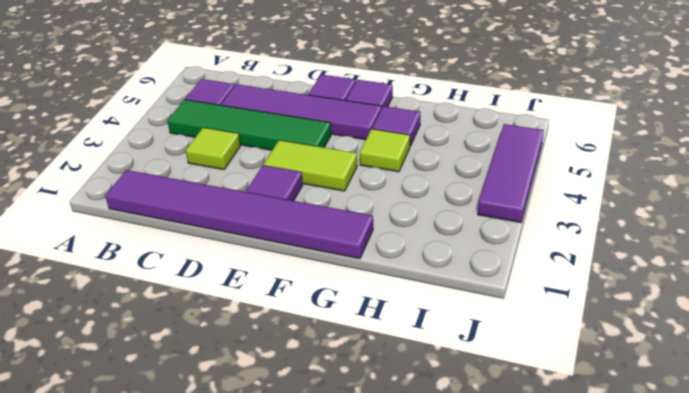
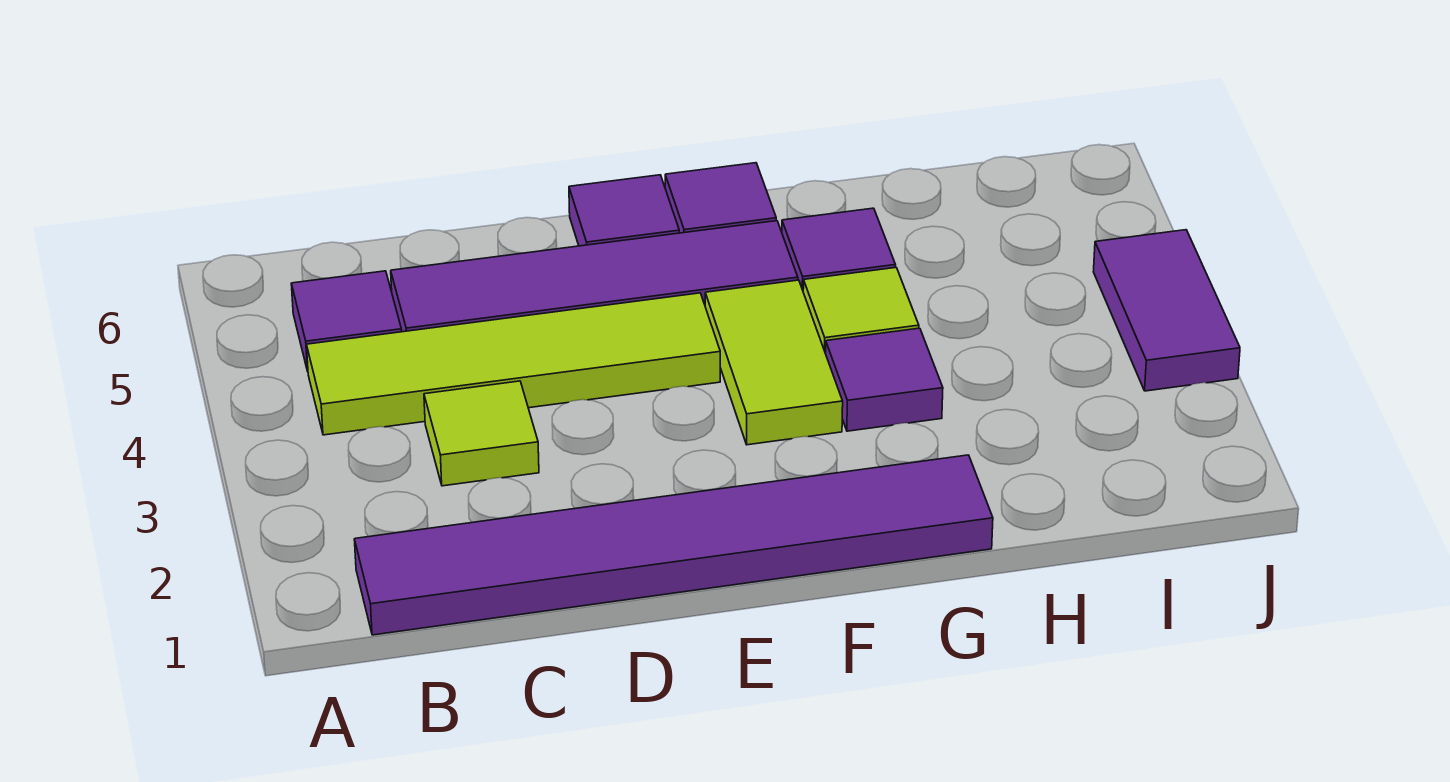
green tile B4:E4 level 1 -> lime tile B4:E4 level 1
purple tile E2 level 1 -> purple tile G3 level 1
lime tile E3:F3 level 1 -> lime tile F3:F4 level 1
purple tile J3:J5 level 1 -> purple tile J3:J4 level 1

